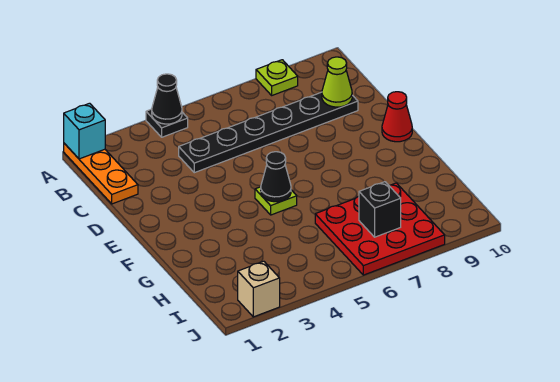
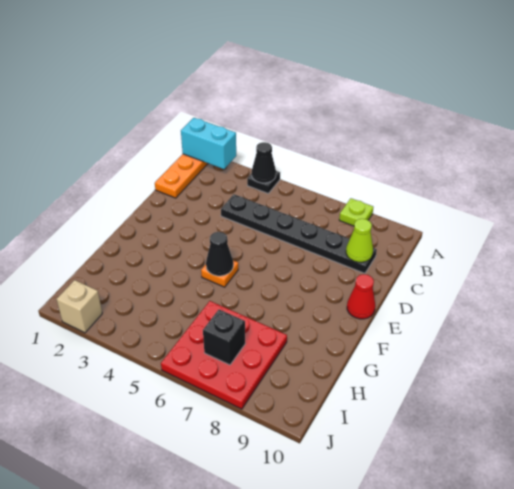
cyan brick A1 level 2 -> cyan brick A1:A2 level 2
lime plate F5 level 1 -> orange plate F5 level 1

